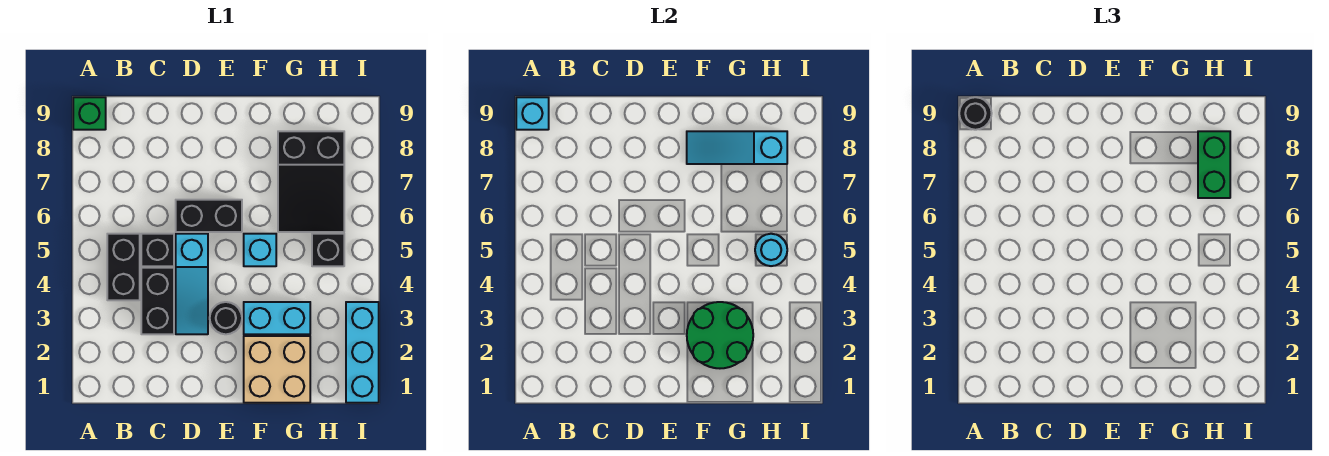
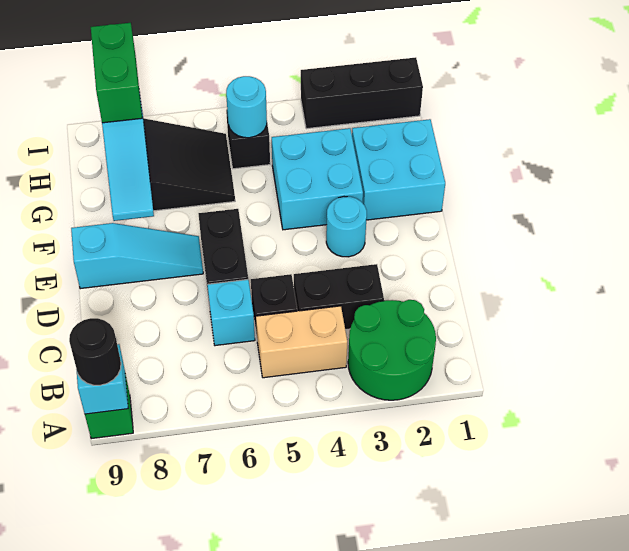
black brick B4:B5 level 1 -> tan brick B4:B5 level 1
cyan slope D3:D5 level 1 top 5 -> cyan slope E7:E9 level 1 top 9
black round brick E3 level 1 -> cyan round brick E3 level 1
tan brick F1:G2 level 1 -> cyan brick F1:G2 level 1
green round brick F2:G3 level 2 -> green round brick A2:B3 level 1
cyan brick F3:G3 level 1 -> cyan brick F3:G4 level 1
cyan brick F5 level 1 -> cyan brick C6 level 1
green brick H7:H8 level 3 -> green brick H8:I8 level 3
cyan brick I1:I3 level 1 -> black brick I1:I3 level 1

